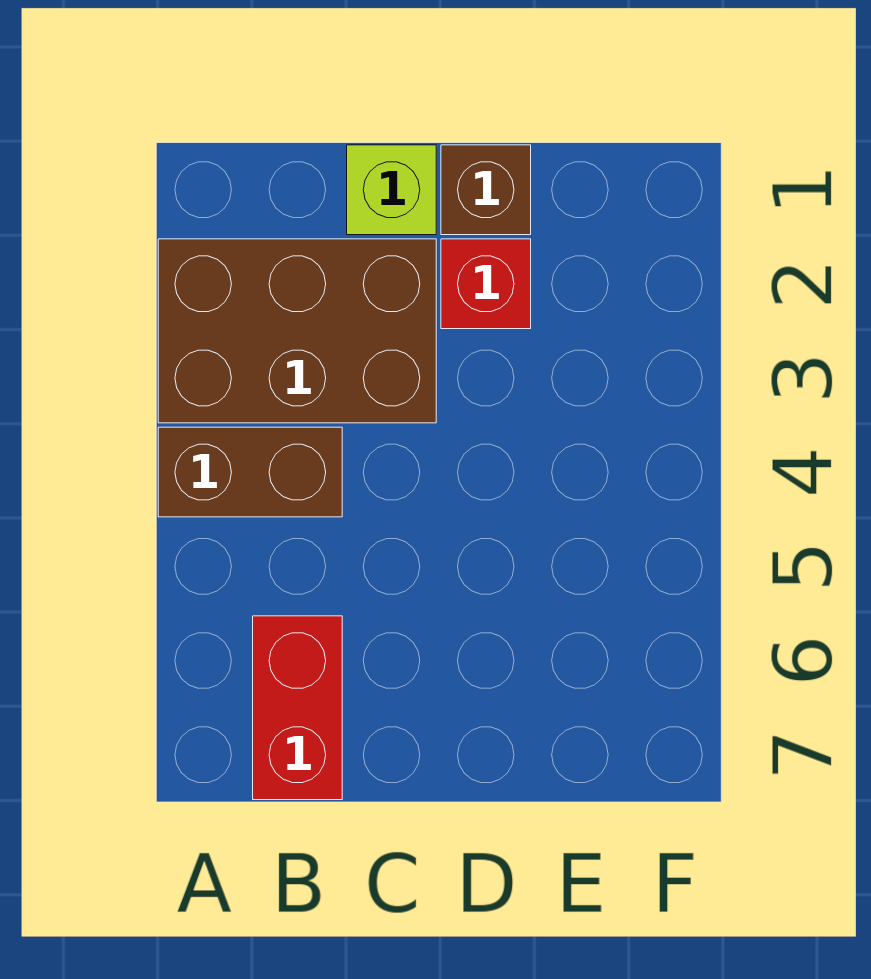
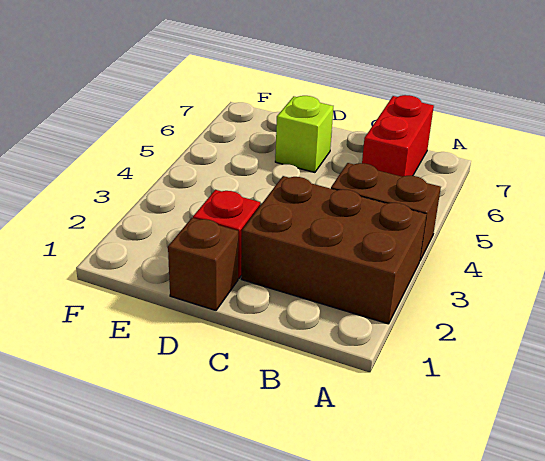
lime brick C1 level 1 -> lime brick D6 level 1

